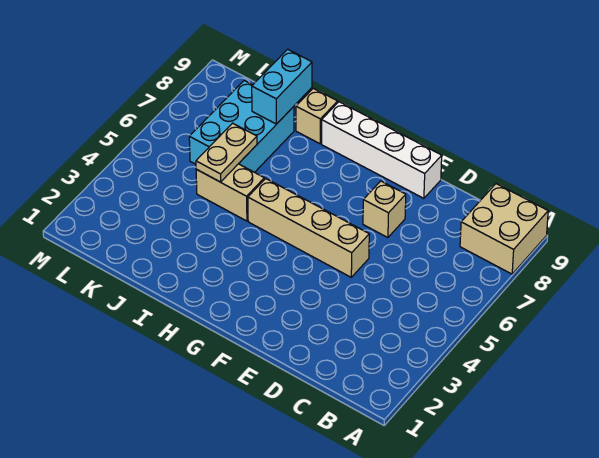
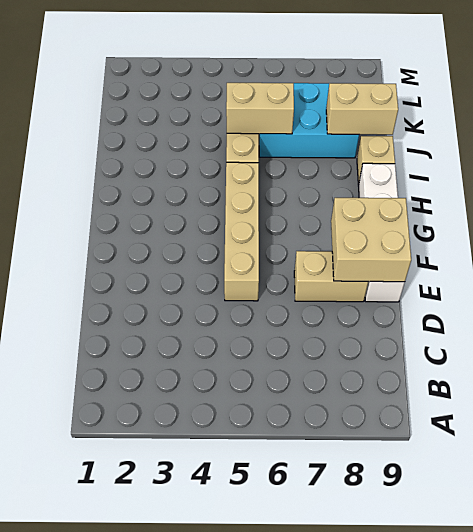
tan brick A8:B9 level 1 -> tan brick E8:F9 level 2
tan brick E7 level 1 -> tan brick E7:E8 level 1
tan plate J5:J6 level 2 -> tan brick J5:J6 level 2
cyan brick J8:J9 level 2 -> tan brick J8:J9 level 2

